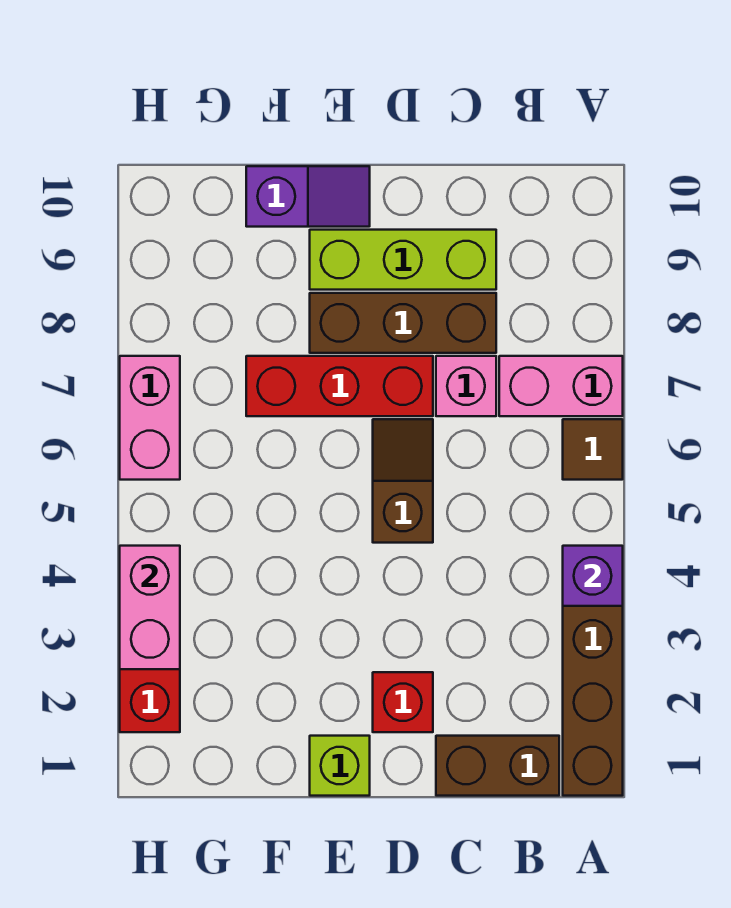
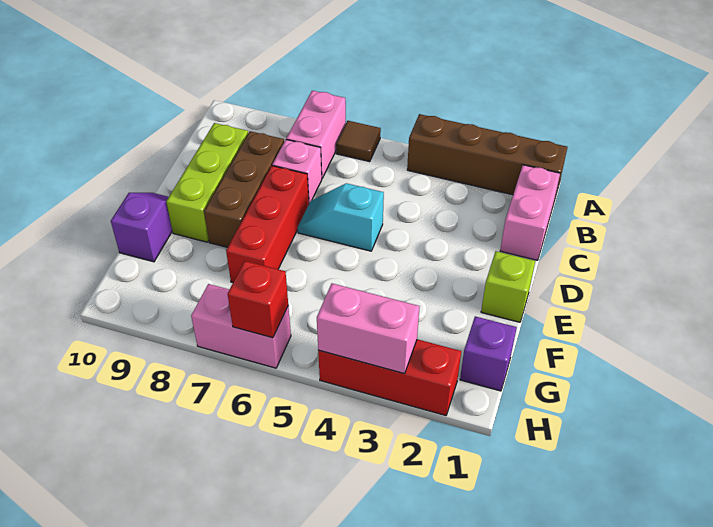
purple brick A4 level 2 -> purple brick G1 level 1
brown brick B1:C1 level 1 -> pink brick B1:C1 level 1
red brick D2 level 1 -> red brick H6 level 2
brown slope D5:D6 level 1 top 5 -> cyan slope D5:D6 level 1 top 5

